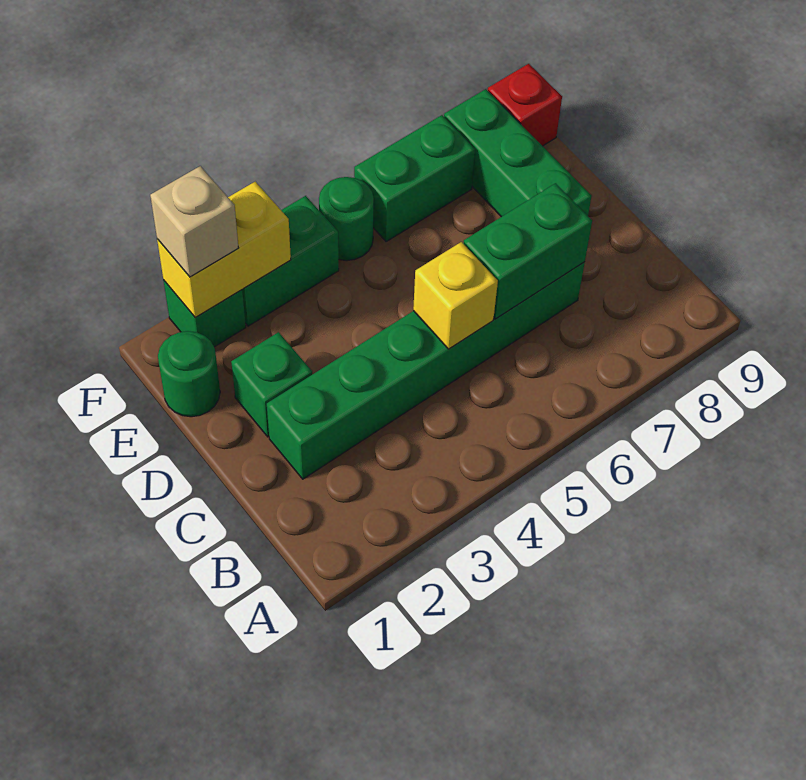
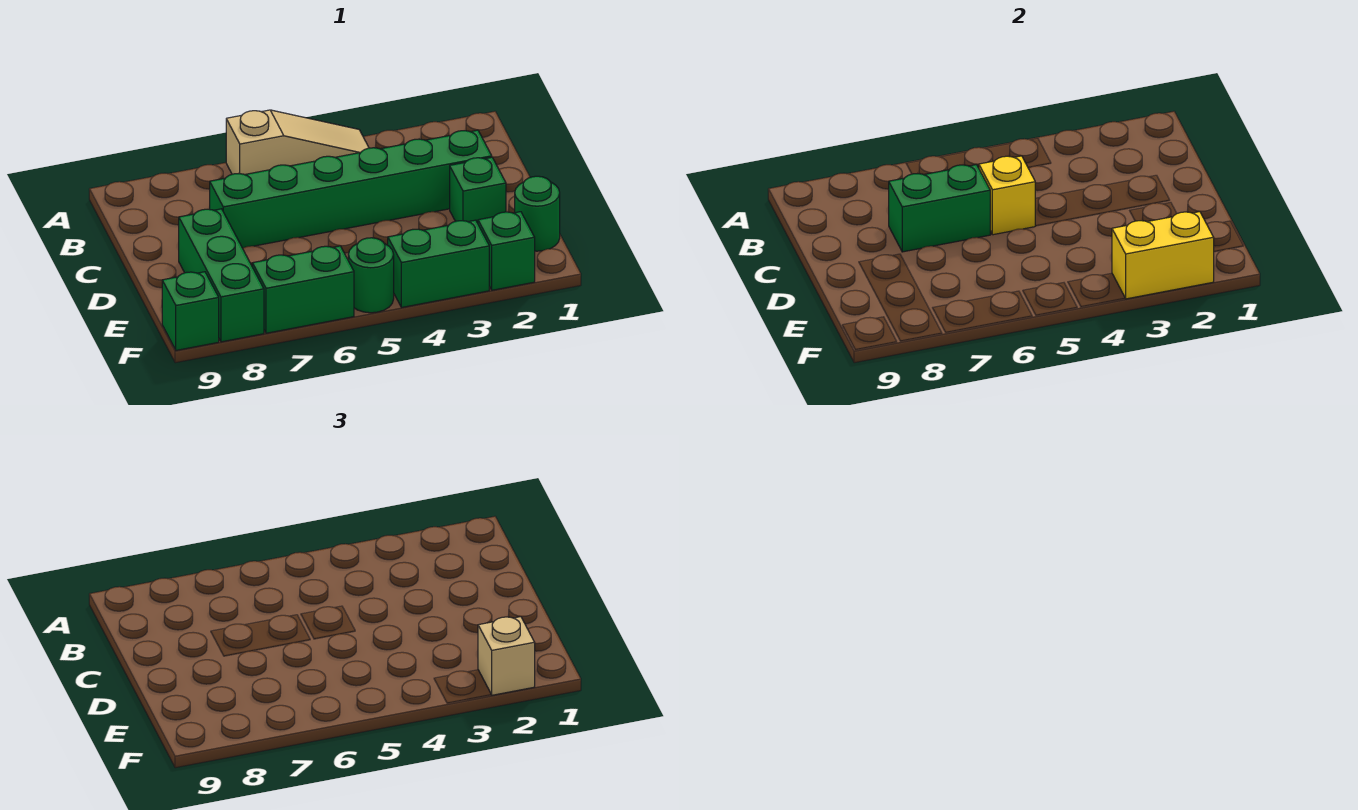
none -> tan slope A4:A6 level 1 top 6
red brick F9 level 1 -> green brick F9 level 1

